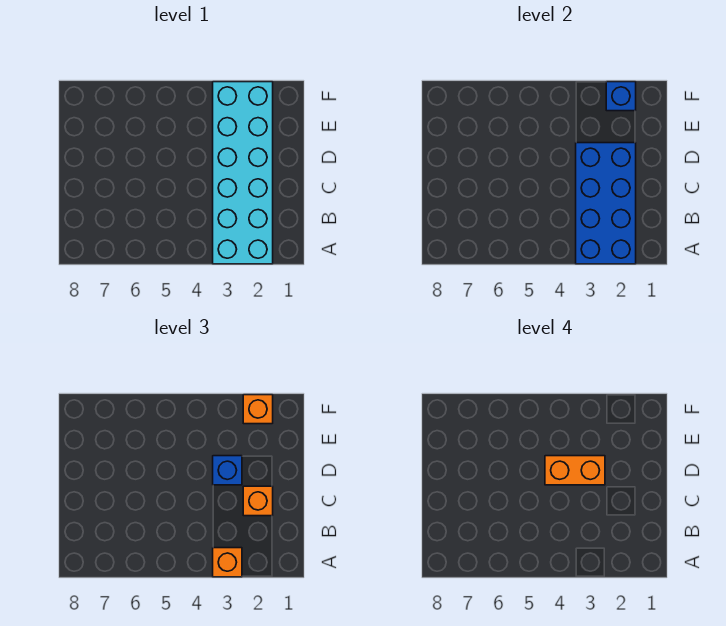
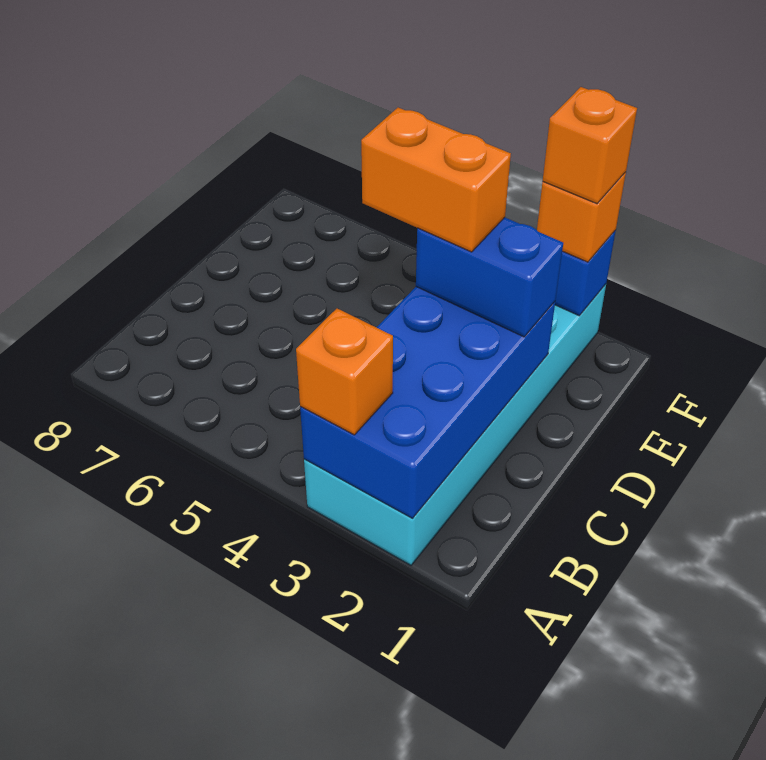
orange brick C2 level 3 -> orange brick F2 level 4
blue brick D3 level 3 -> blue brick D2:D3 level 3

